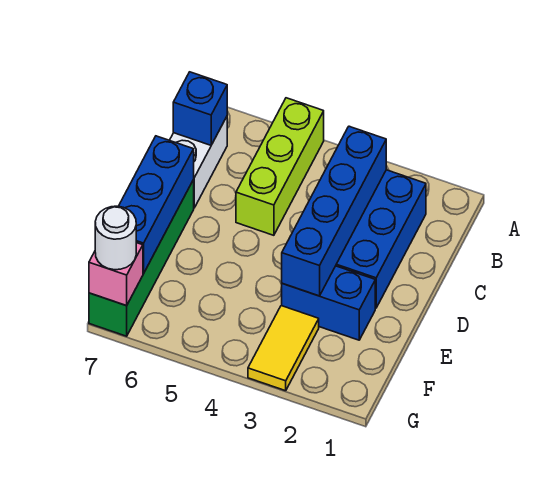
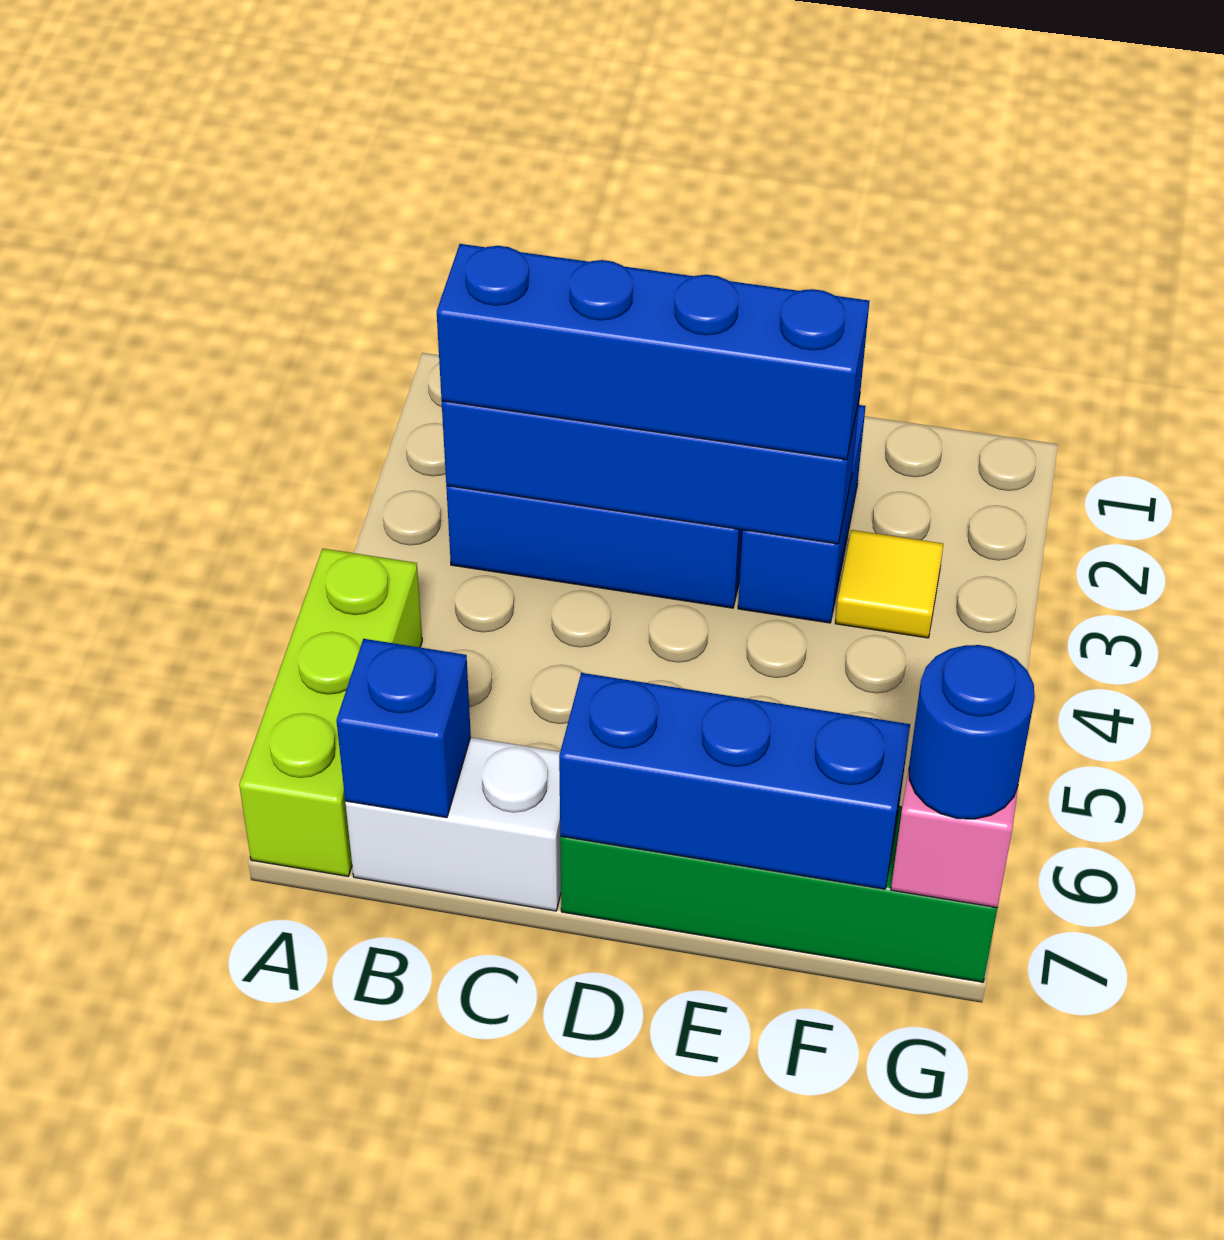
lime brick A5:C5 level 1 -> lime brick A5:A7 level 1
none -> blue brick B3:E3 level 3
yellow tile F3:G3 level 1 -> yellow tile F3 level 1
white round brick G7 level 3 -> blue round brick G7 level 3

